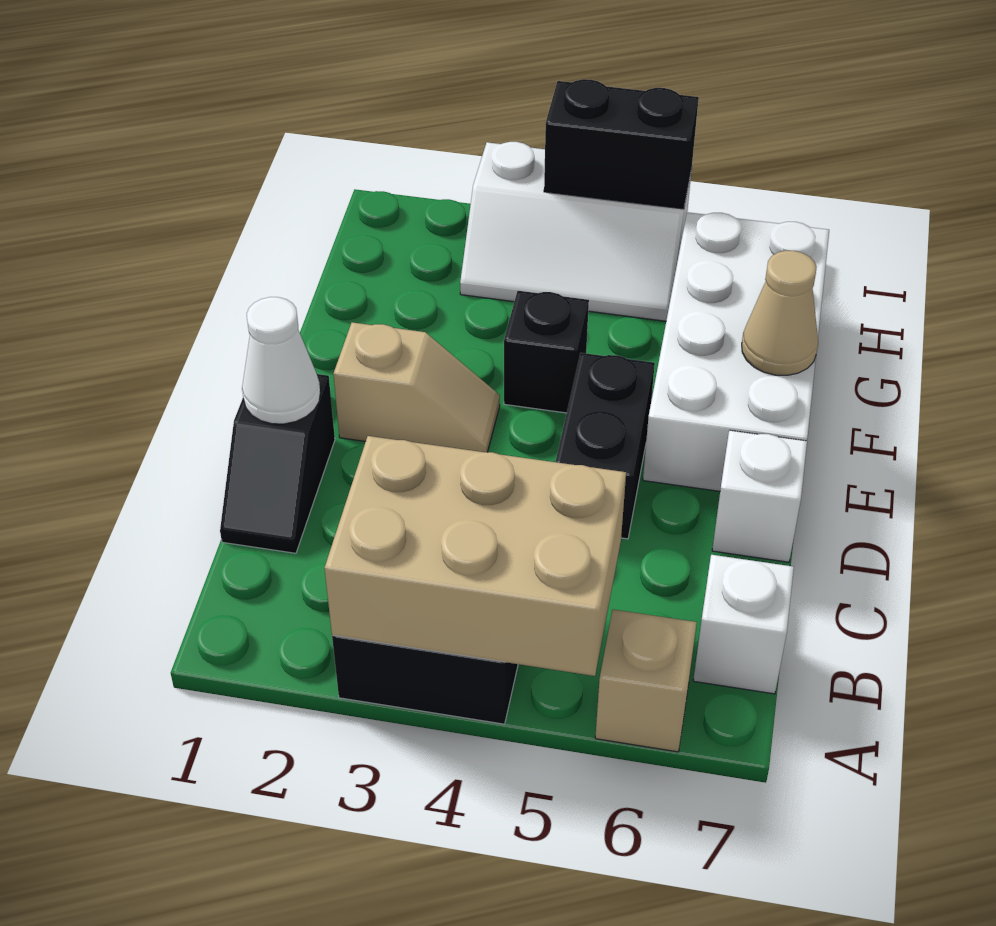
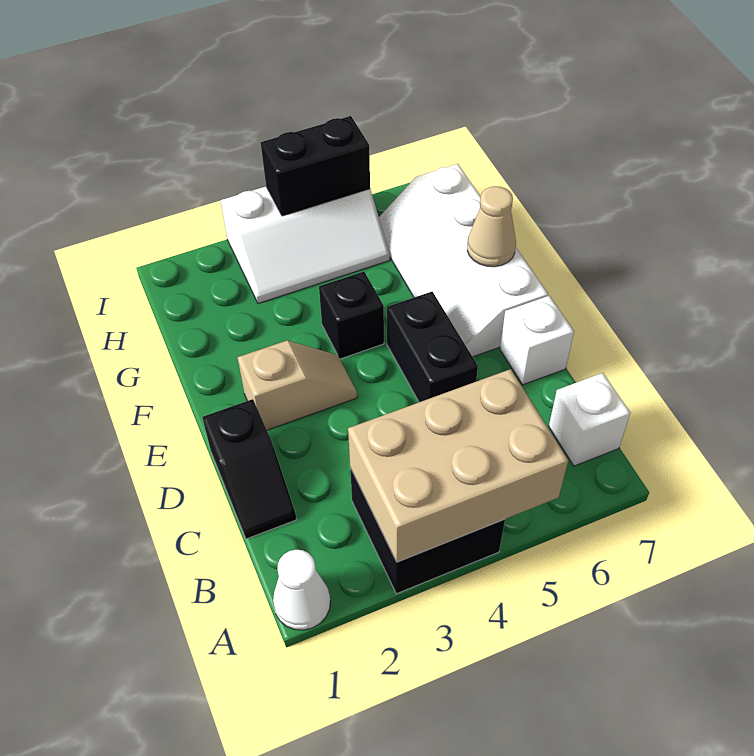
tan brick A6 level 1 -> none
white cone D1 level 2 -> white cone A1 level 1
white brick E6:H7 level 1 -> white slope E6:H7 level 1 top 7

